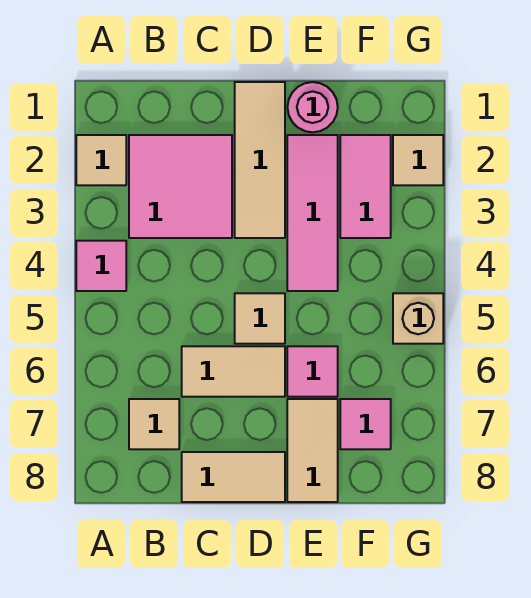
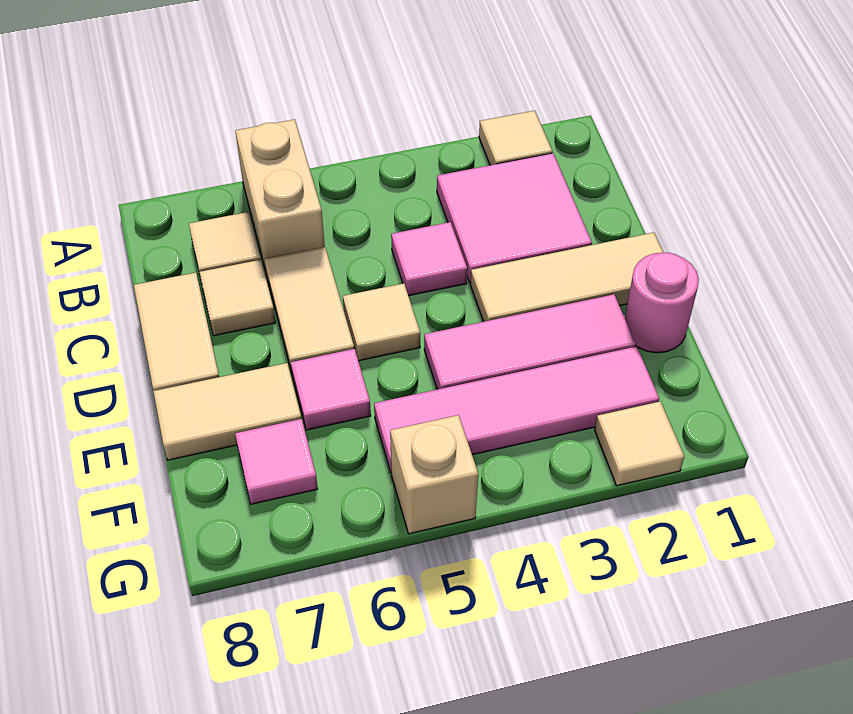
pink tile A4 level 1 -> pink tile C4 level 1
none -> tan brick A6:B6 level 1
none -> tan tile C7 level 1
pink tile F2:F3 level 1 -> pink tile F2:F5 level 1

